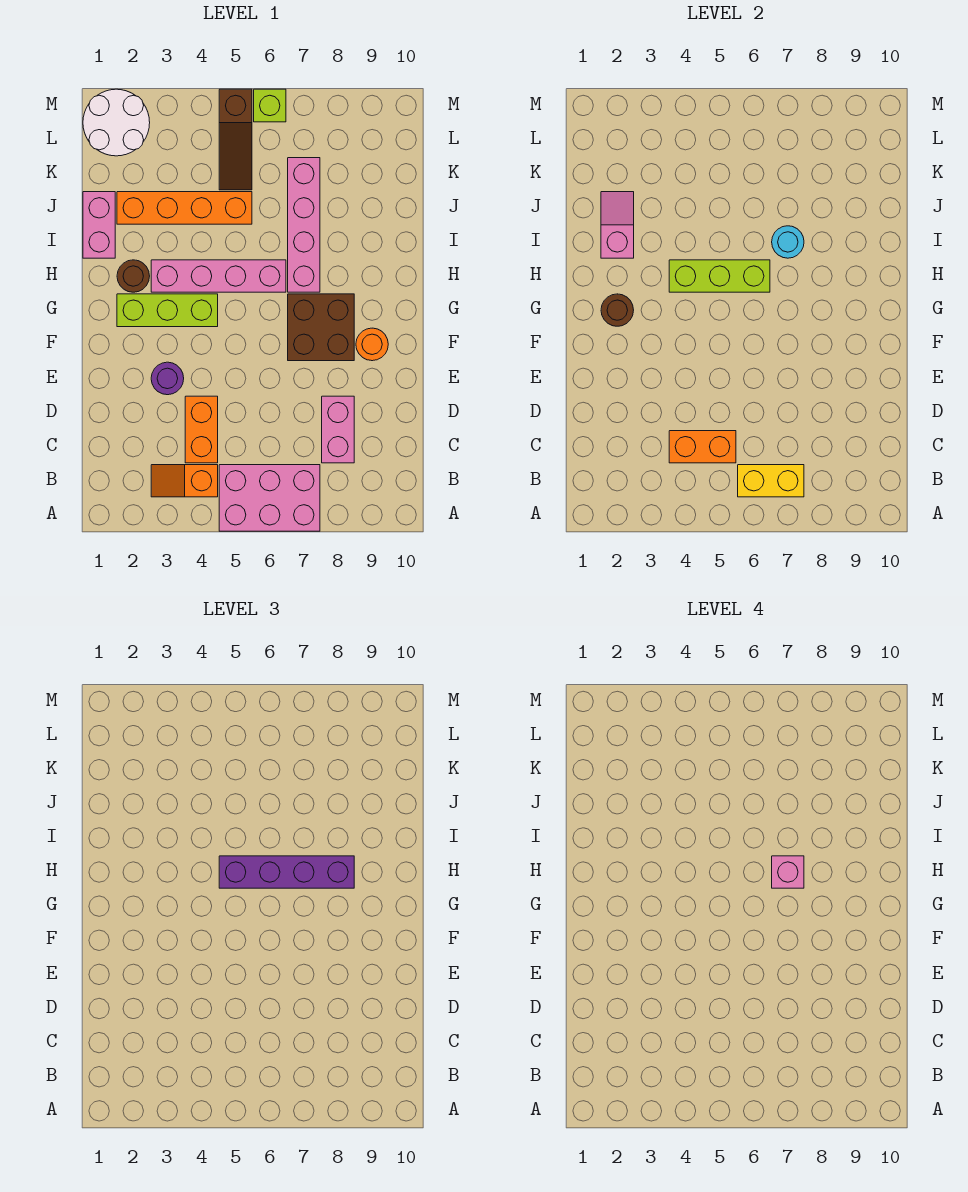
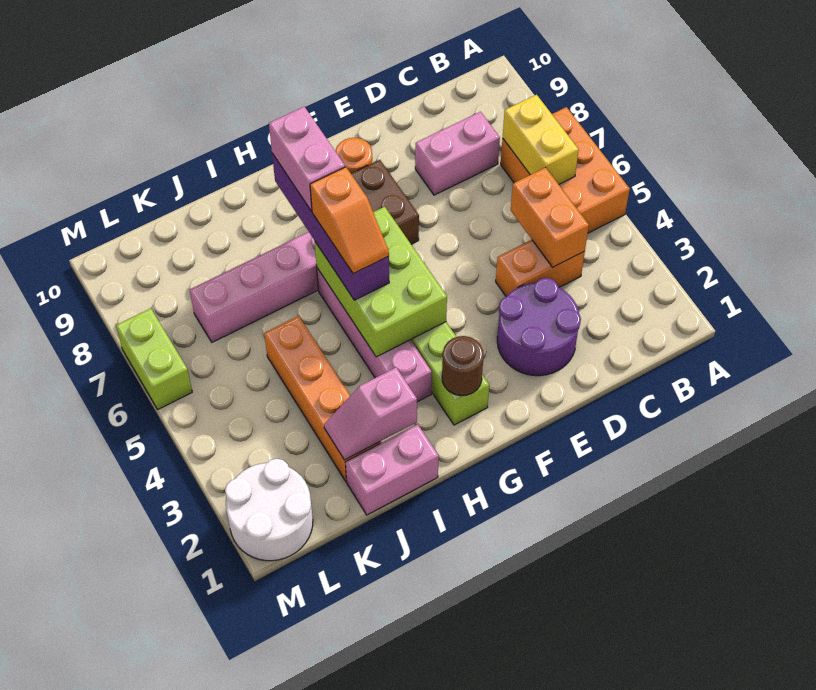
pink brick A5:B7 level 1 -> orange brick A5:B7 level 1
orange slope B3:B4 level 1 top 4 -> orange slope H5:H6 level 4 top 6
purple round brick E3 level 1 -> purple round brick D2:E3 level 1
brown round brick H2 level 1 -> none
lime brick H4:H6 level 2 -> lime brick G4:H6 level 2
pink brick H7 level 4 -> pink brick H7:H8 level 4
cyan round brick I7 level 2 -> none
brown slope K5:M5 level 1 top M -> none
lime brick M6 level 1 -> lime brick M6:M7 level 1

